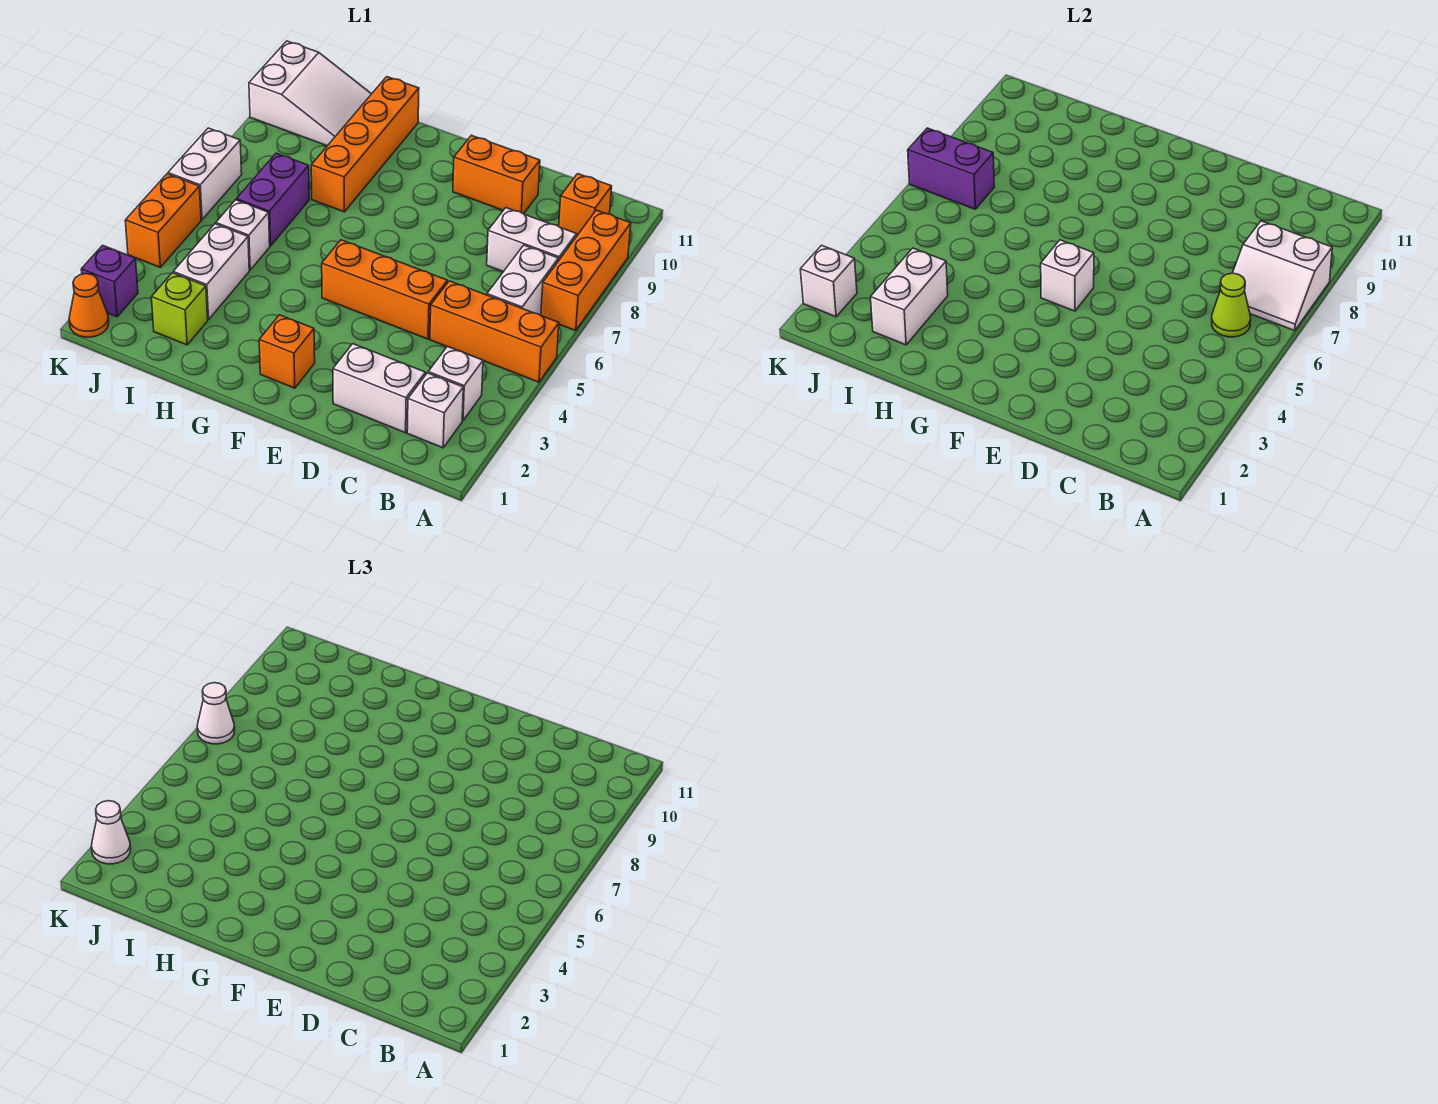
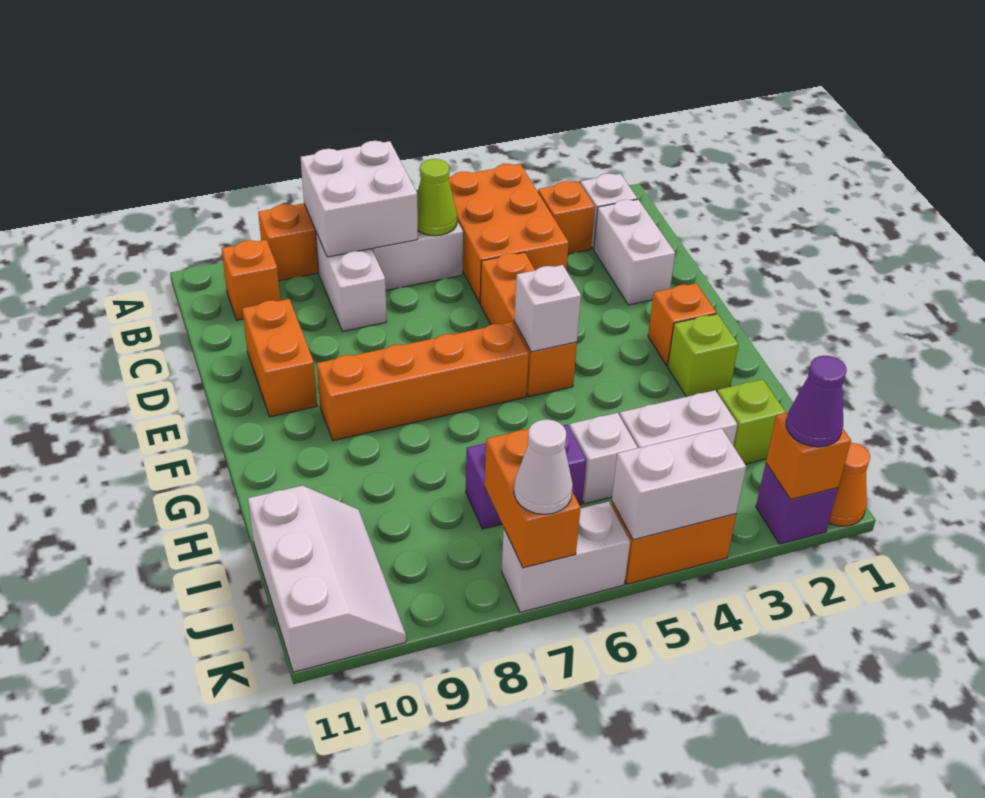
orange brick A5:C5 level 1 -> orange brick A4:C5 level 1
white slope A7:B8 level 2 top 8 -> white brick A7:B8 level 2
white brick B3 level 1 -> orange brick B3 level 1
none -> lime brick G2 level 1
orange brick H8:H11 level 1 -> orange brick F6:F9 level 1
white brick I2:I3 level 2 -> white brick K4:K5 level 2
white slope I10:K11 level 1 top K -> white slope I10:K11 level 1 top 11
purple brick J7:K7 level 2 -> orange brick J7:K7 level 2
white brick K2 level 2 -> orange brick K2 level 2
white cone K2 level 3 -> purple cone K2 level 3

